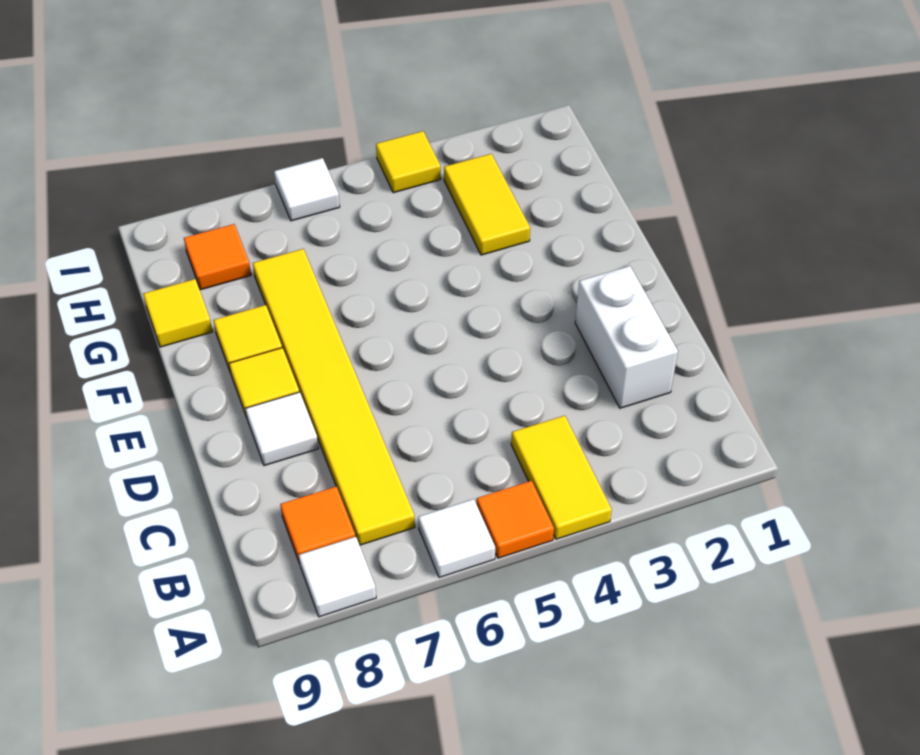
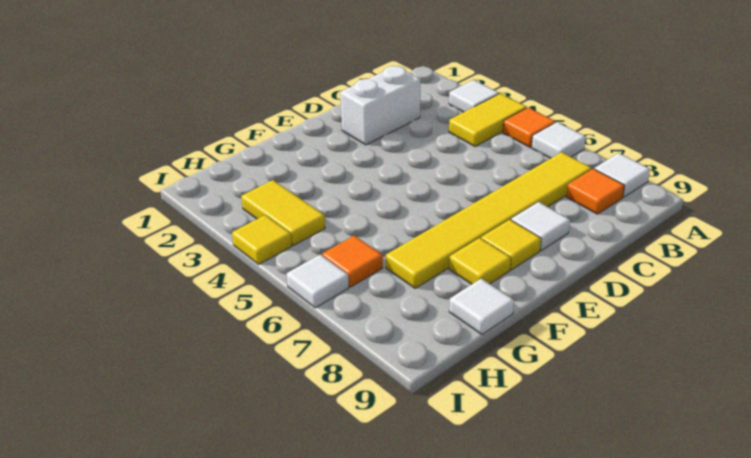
none -> white tile A3 level 1
yellow tile G3:H3 level 1 -> yellow tile H3:H4 level 1
yellow tile G9 level 1 -> white tile G9 level 1
orange tile H8 level 1 -> orange tile H6 level 1

